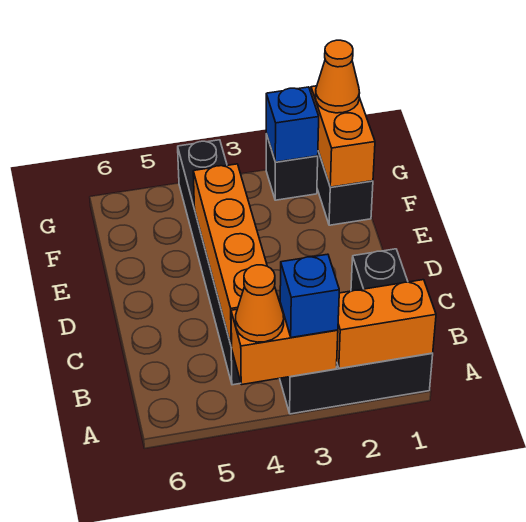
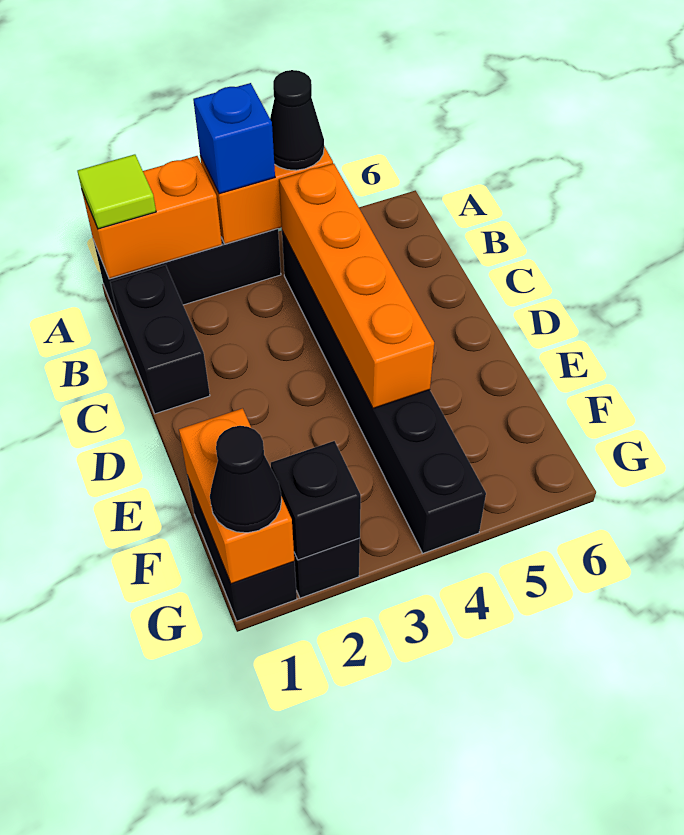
none -> lime tile A1 level 3
orange cone A4 level 3 -> black cone A4 level 3
orange cone G1 level 3 -> black cone G1 level 3
blue brick G2 level 2 -> black brick G2 level 2

